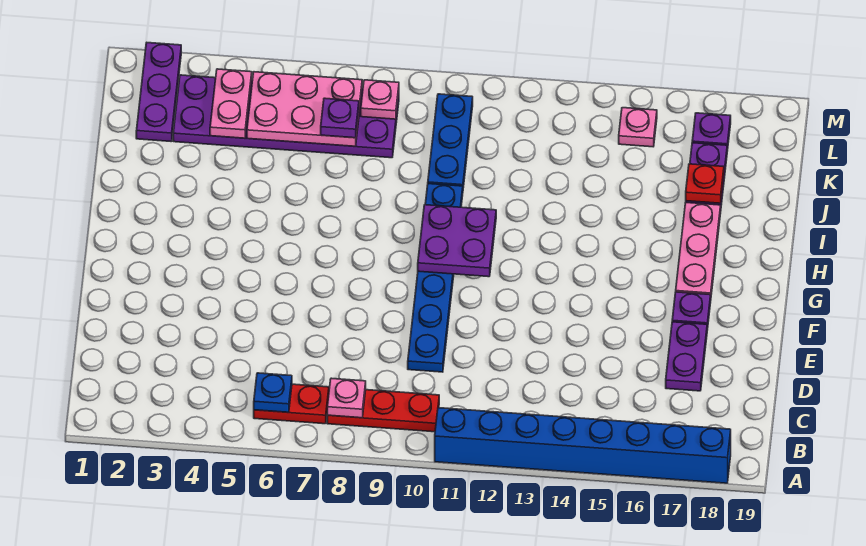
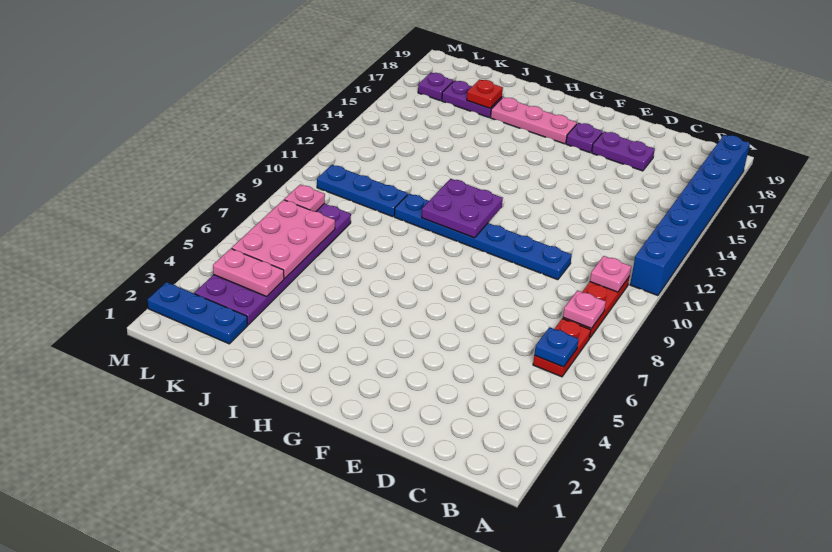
purple plate K2:M2 level 1 -> blue plate K2:M2 level 1
purple plate K7 level 3 -> none
pink plate L15 level 1 -> pink plate B10 level 2

